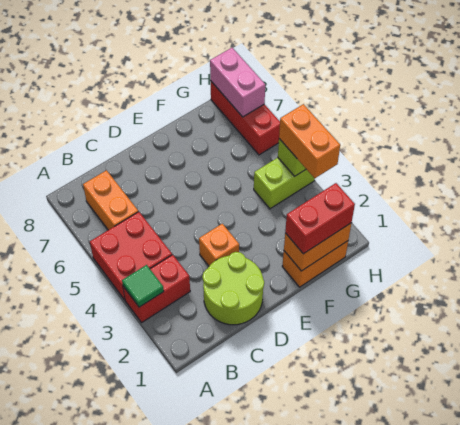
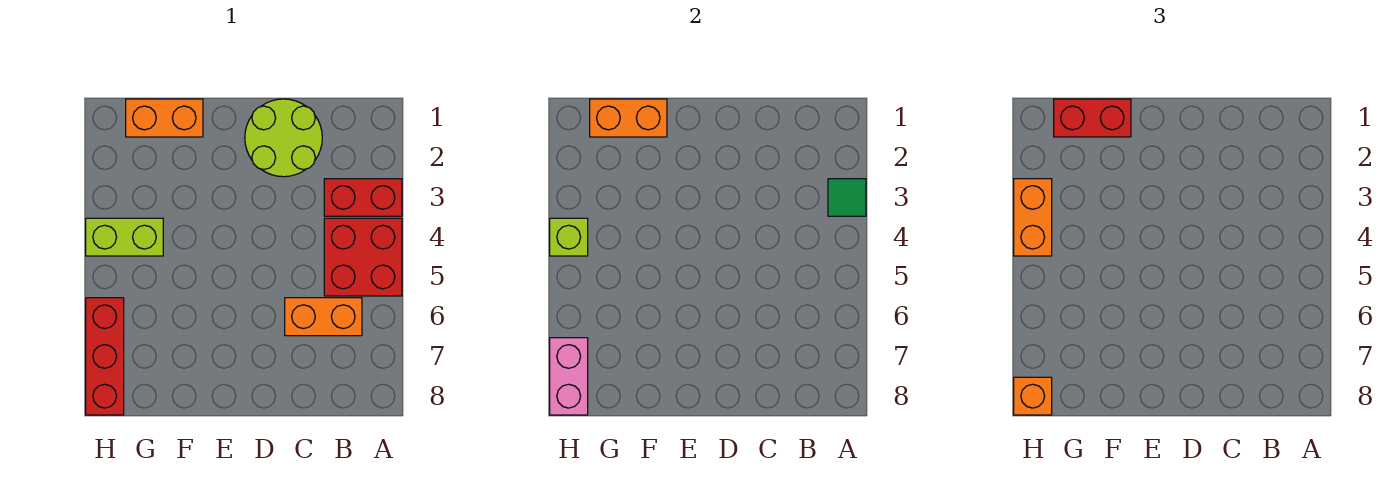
orange brick B6:B7 level 1 -> orange brick B6:C6 level 1
orange brick D3 level 1 -> orange brick H8 level 3

